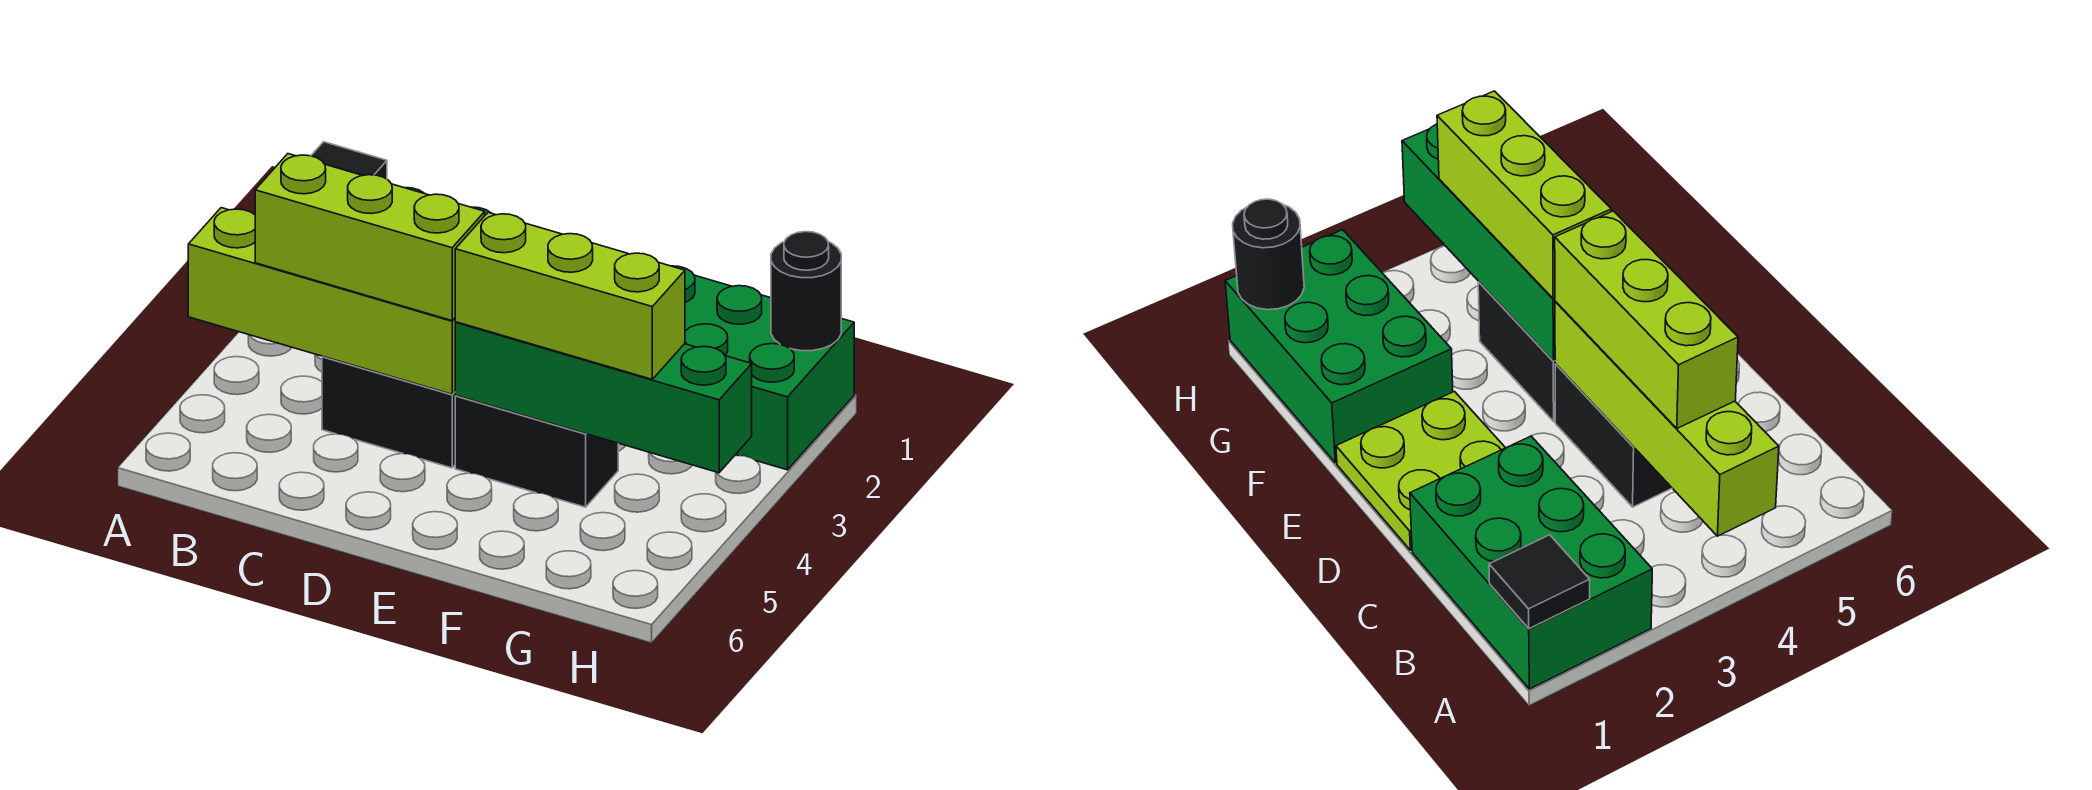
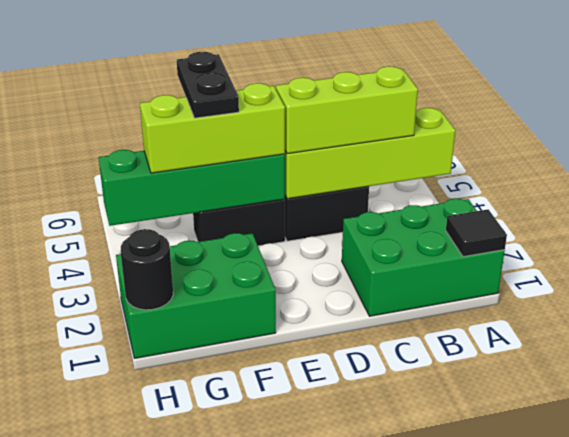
lime plate D1:E2 level 1 -> none
none -> black plate F4:F5 level 4

